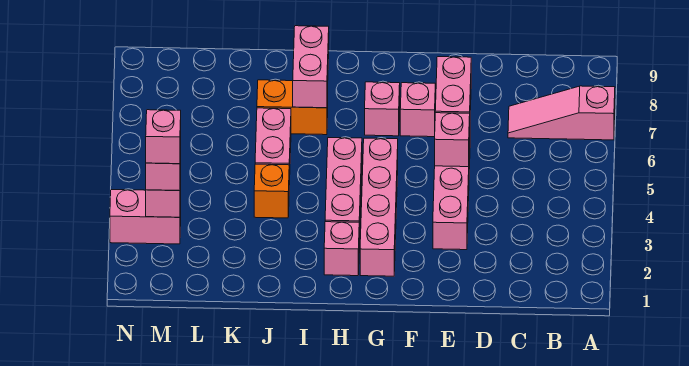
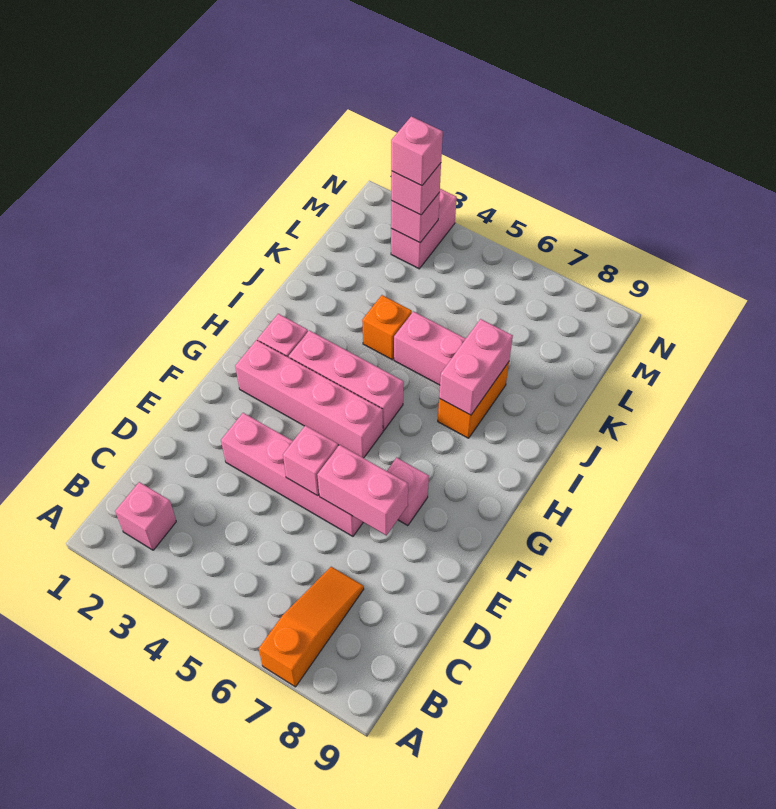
pink slope A7:C7 level 1 top A -> orange slope A7:C7 level 1 top A
pink brick G7 level 1 -> pink brick B2 level 1
pink brick I7:I8 level 2 -> pink brick I7:J7 level 2

